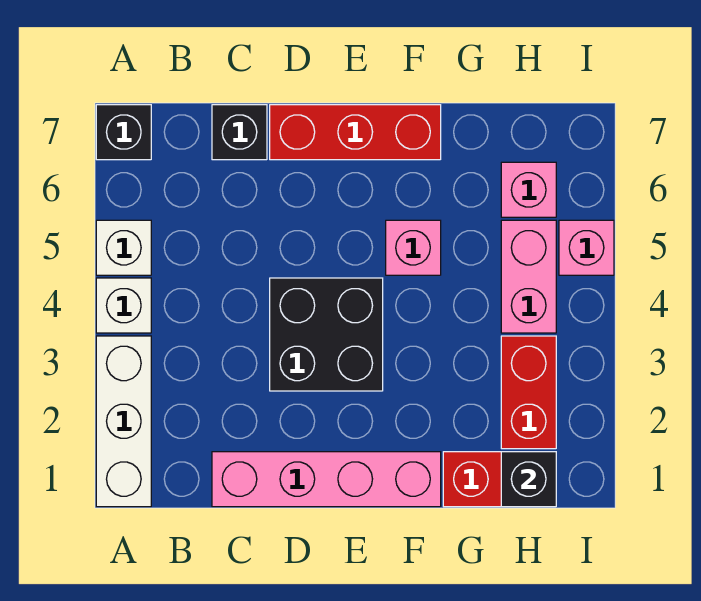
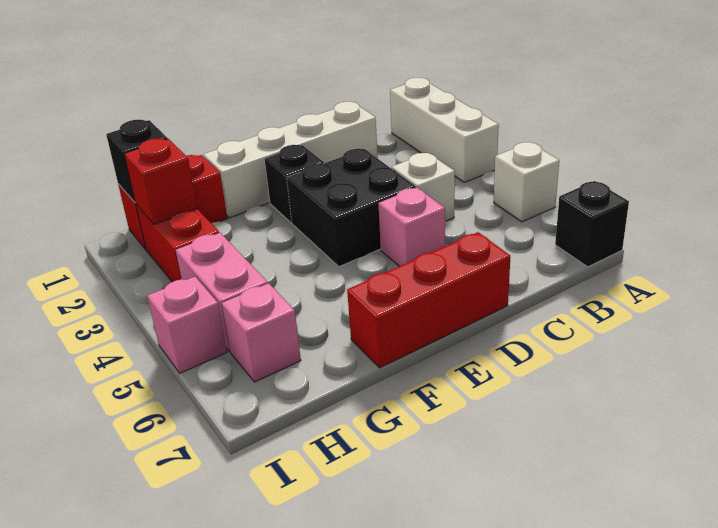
white brick A4 level 1 -> white brick C4 level 1
pink brick C1:F1 level 1 -> white brick C1:F1 level 1
black brick C7 level 1 -> black brick E2 level 1
pink brick F5 level 1 -> pink brick D5 level 1
none -> red brick H2 level 2

